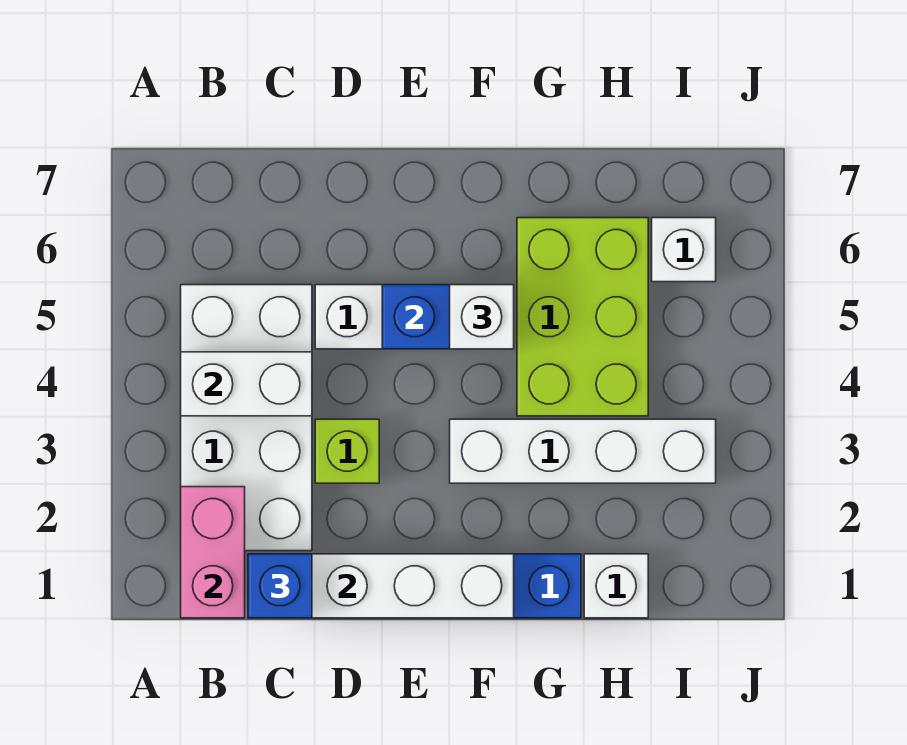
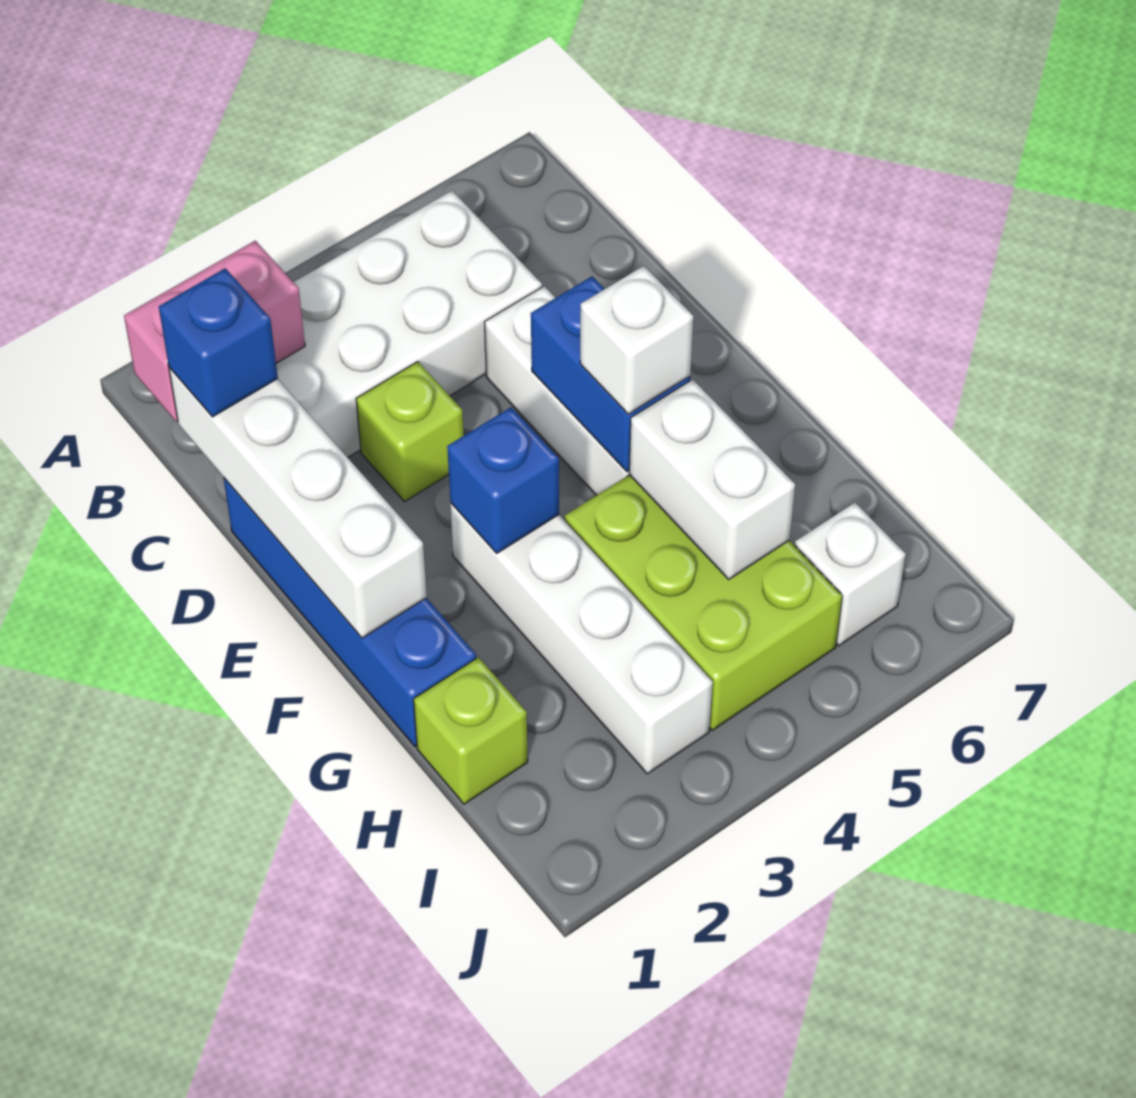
white brick B4:C4 level 2 -> white brick G5:H5 level 2
none -> blue brick F3 level 2
lime brick G4:H6 level 1 -> lime brick G4:I5 level 1
white brick H1 level 1 -> lime brick H1 level 1

